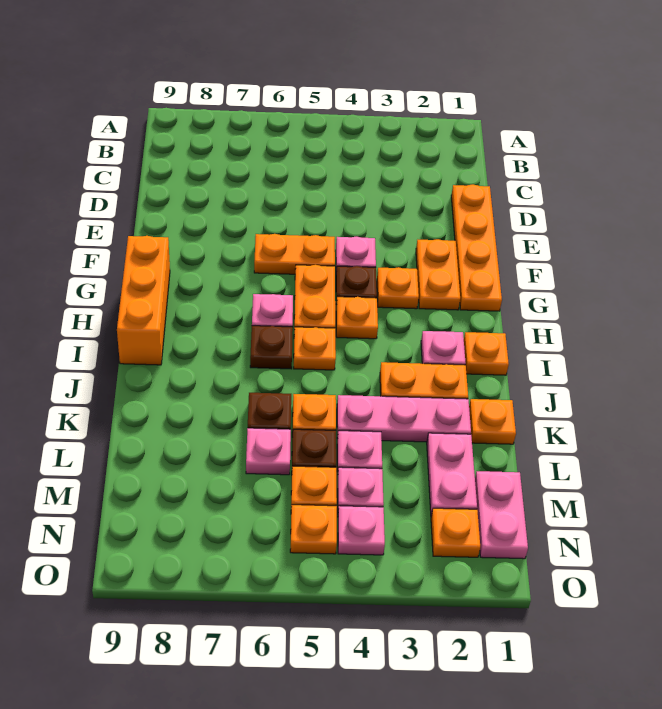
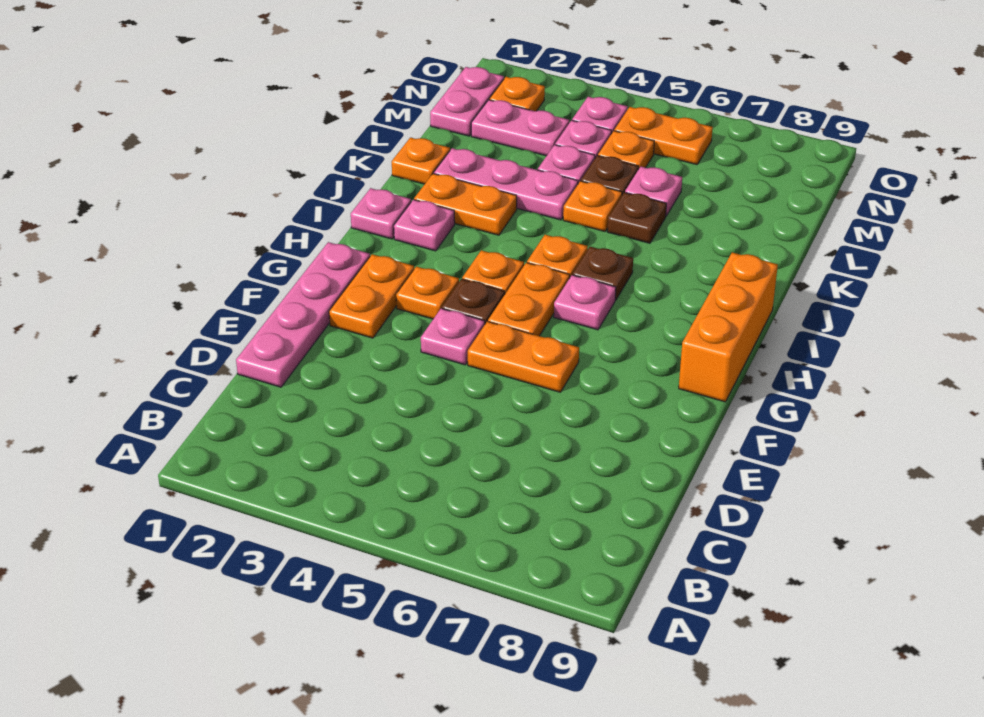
orange plate D1:G1 level 1 -> pink plate D1:G1 level 1
orange plate I1 level 1 -> pink plate I1 level 1
pink plate L2:M2 level 1 -> pink plate M2:M3 level 1
orange plate N5 level 1 -> orange plate N5:N6 level 1

